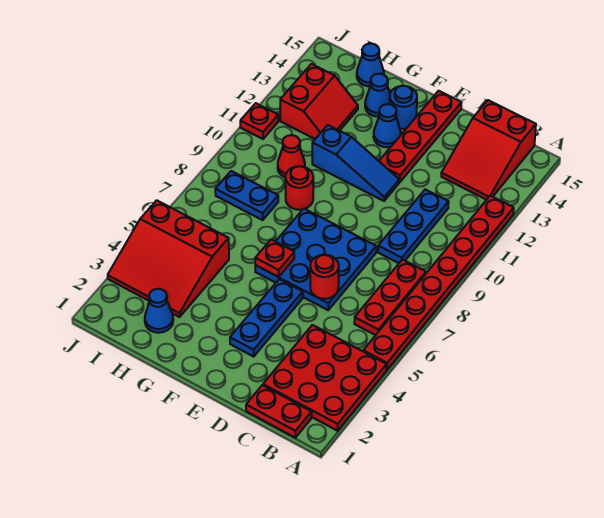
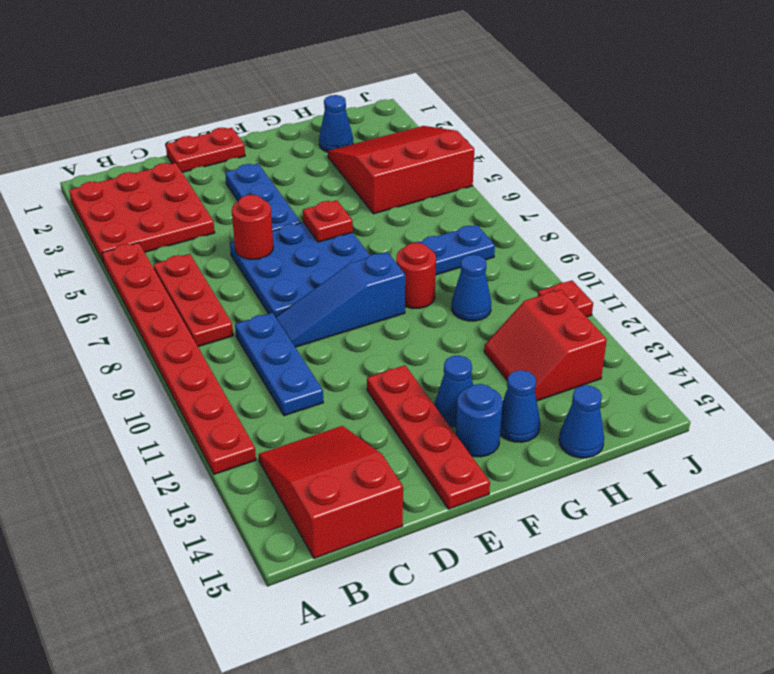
red plate B1:C1 level 1 -> red plate D1:E1 level 1
blue slope E11:G11 level 1 top G -> blue slope D9:F9 level 1 top F
red cone H10 level 1 -> blue cone H10 level 1

